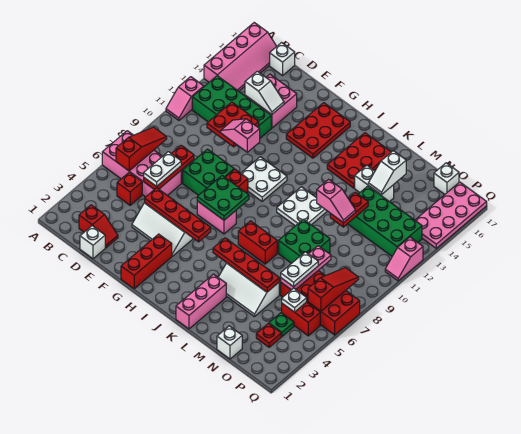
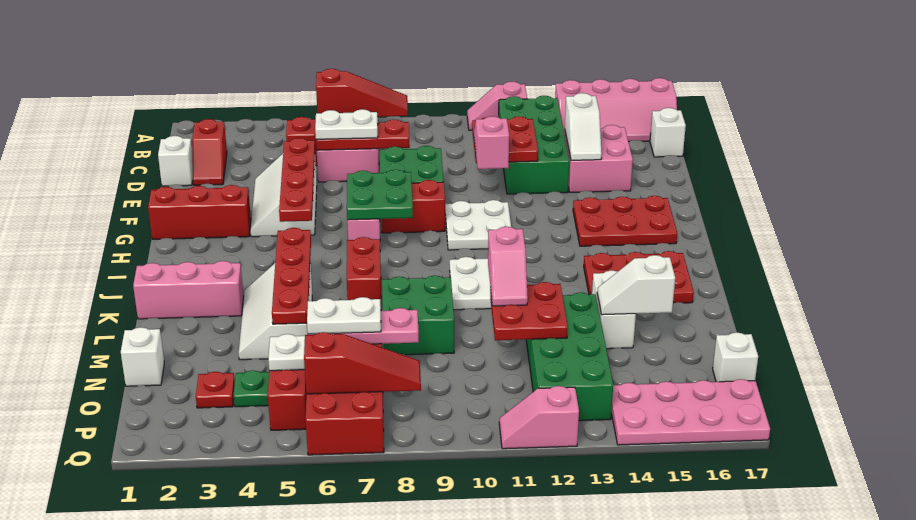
red plate M11:M12 level 2 -> red plate M11:N12 level 2

